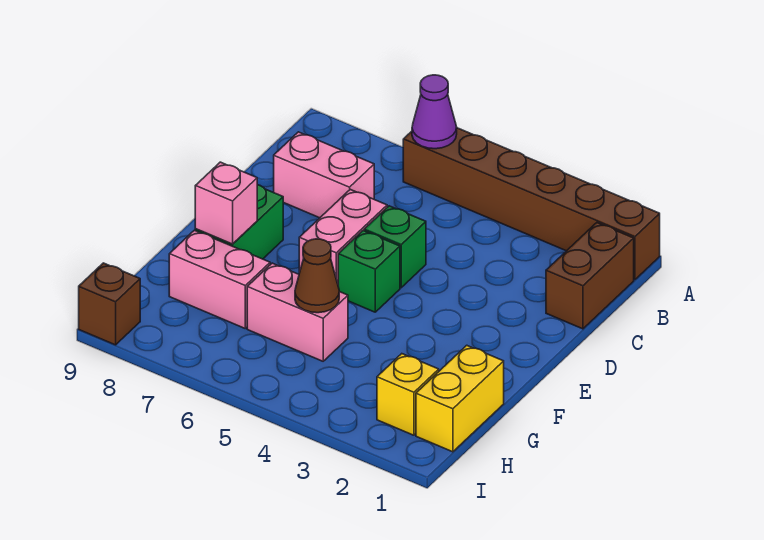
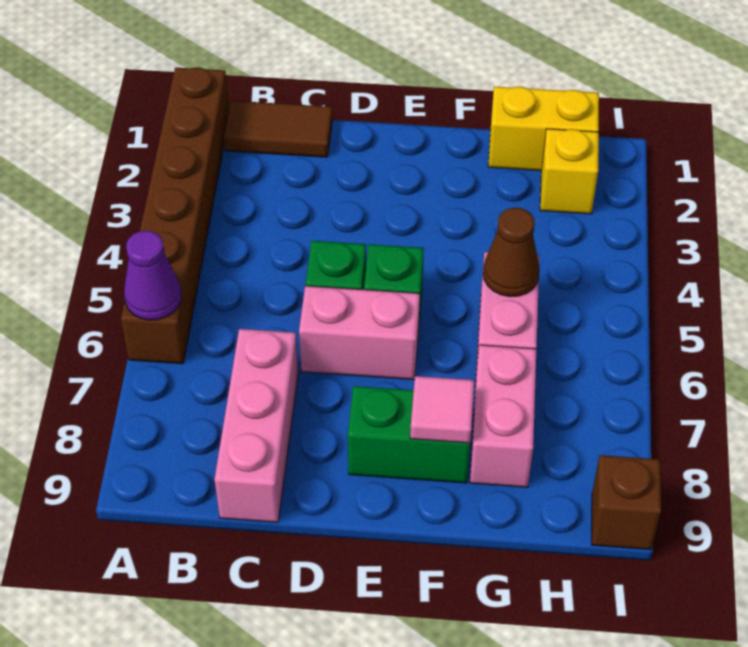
brown brick B1:C1 level 1 -> brown tile B1:C1 level 1
pink brick C7:C8 level 1 -> pink brick C7:C9 level 1
pink brick F8 level 2 -> pink tile F8 level 2

